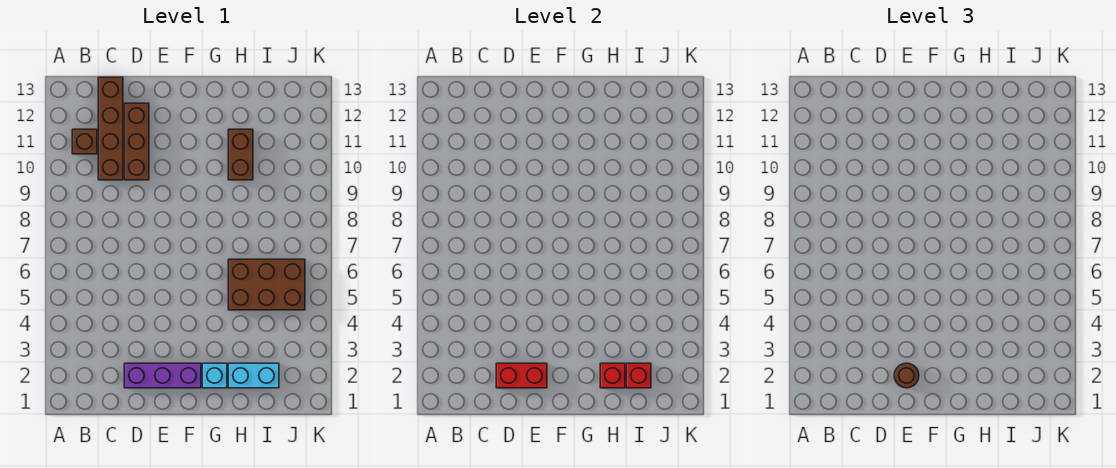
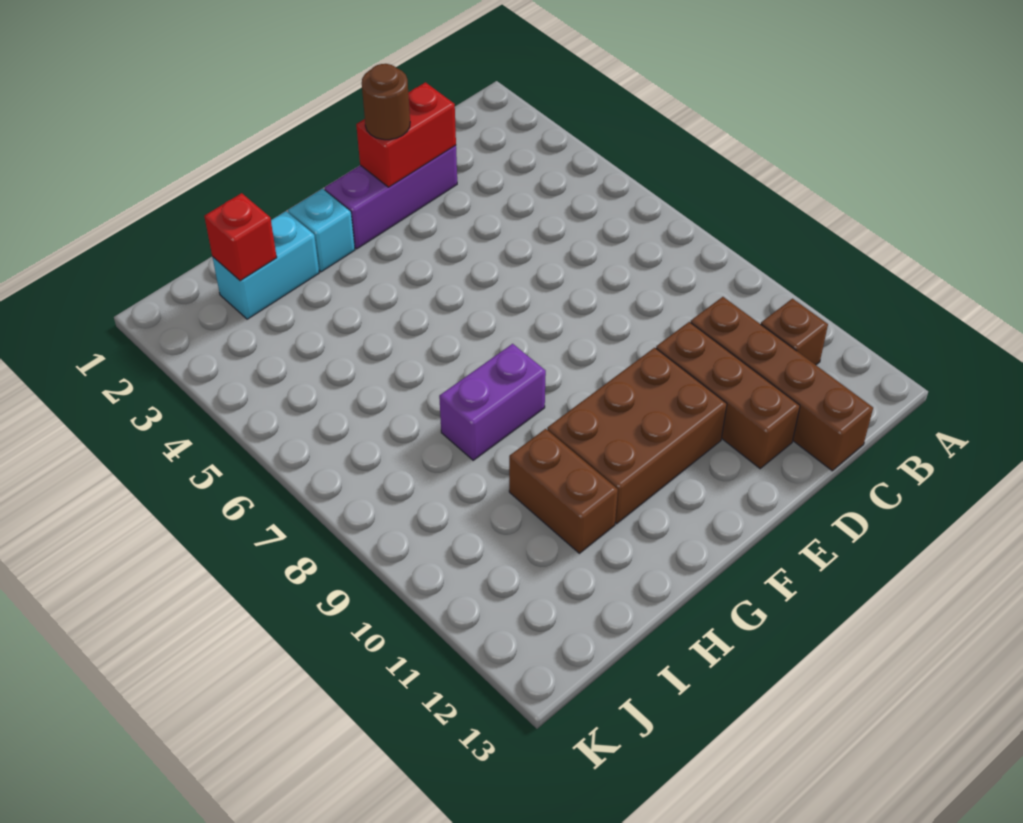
none -> purple brick G8:H8 level 1
red brick H2 level 2 -> none
brown brick H5:J6 level 1 -> brown brick E10:G11 level 1

